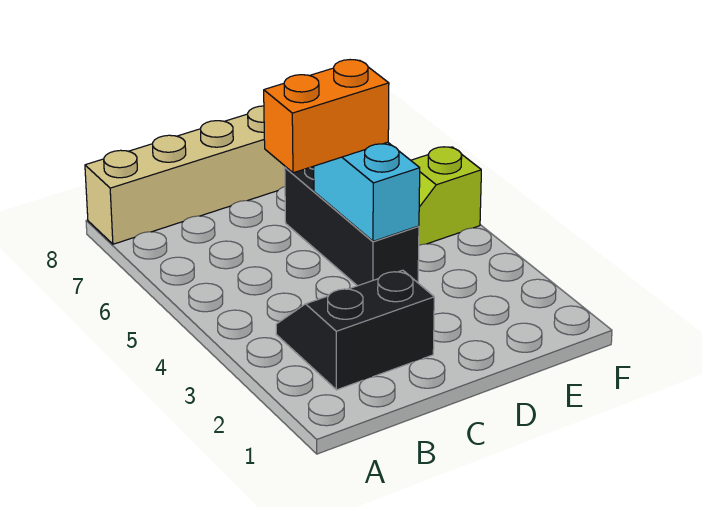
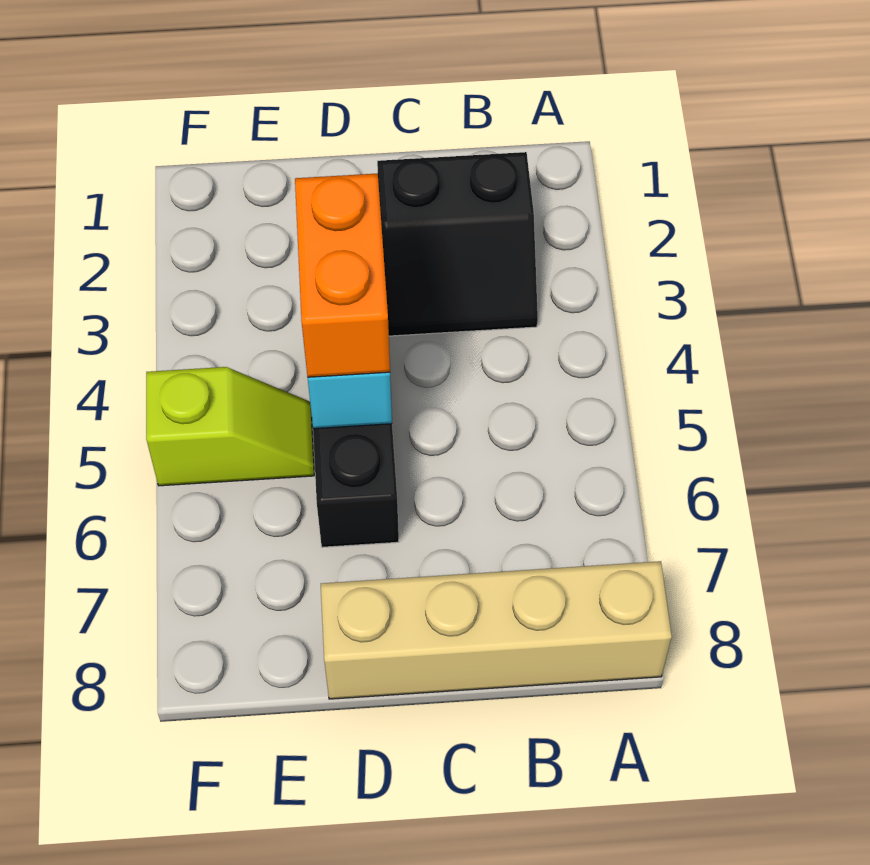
orange brick C5:D5 level 3 -> orange brick D4:D5 level 3

